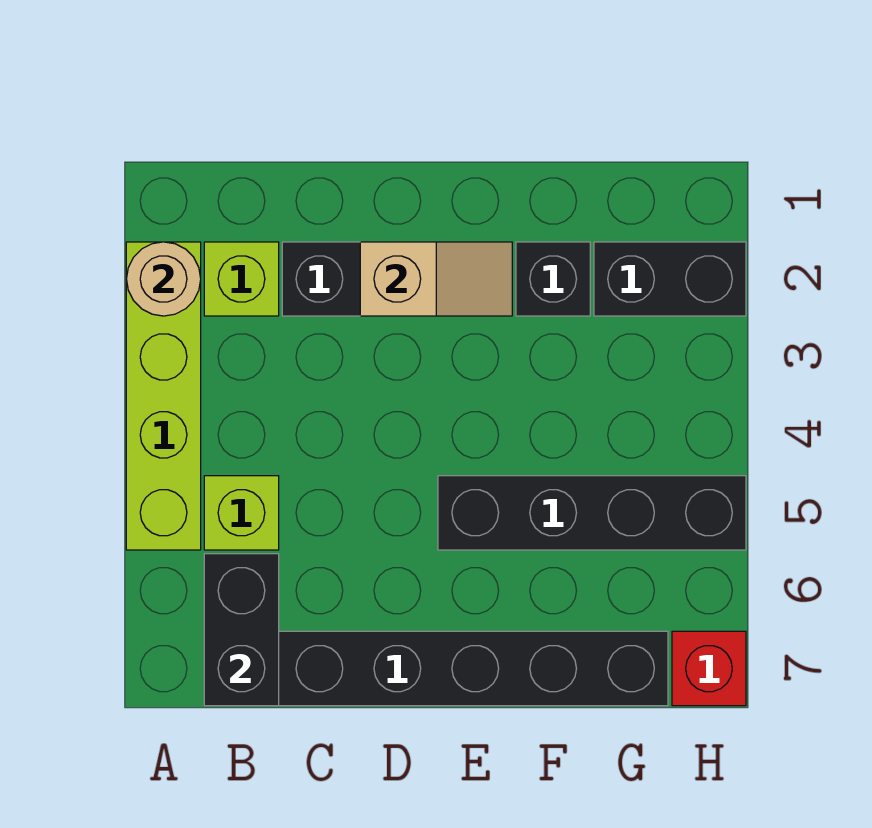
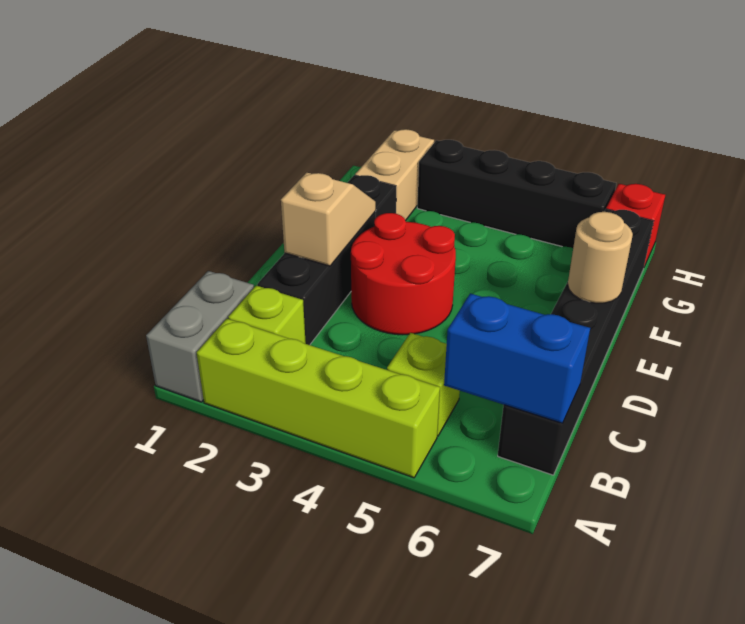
none -> grey brick A1:B1 level 1
tan round brick A2 level 2 -> tan round brick E7 level 2
black brick B6:B7 level 2 -> blue brick B6:B7 level 2
none -> red round brick D3:E4 level 1
black brick E5:H5 level 1 -> black brick H3:H6 level 1
black brick G2:H2 level 1 -> tan brick G2:H2 level 1

